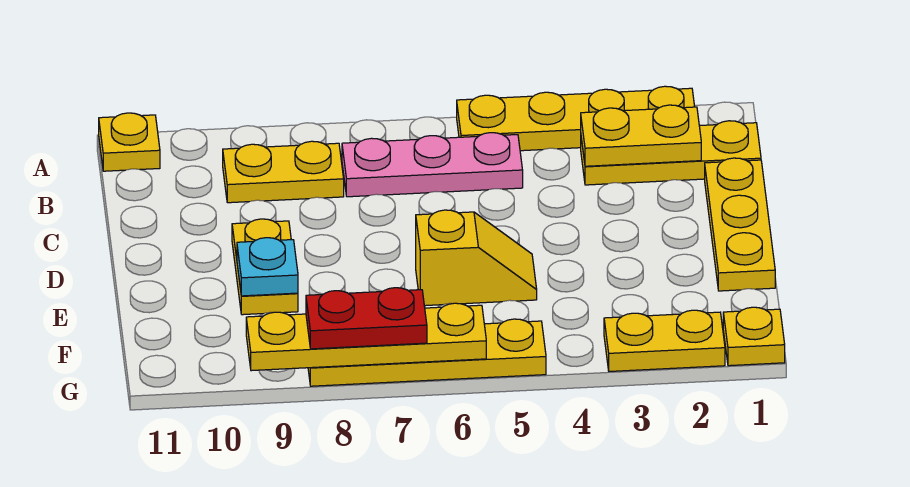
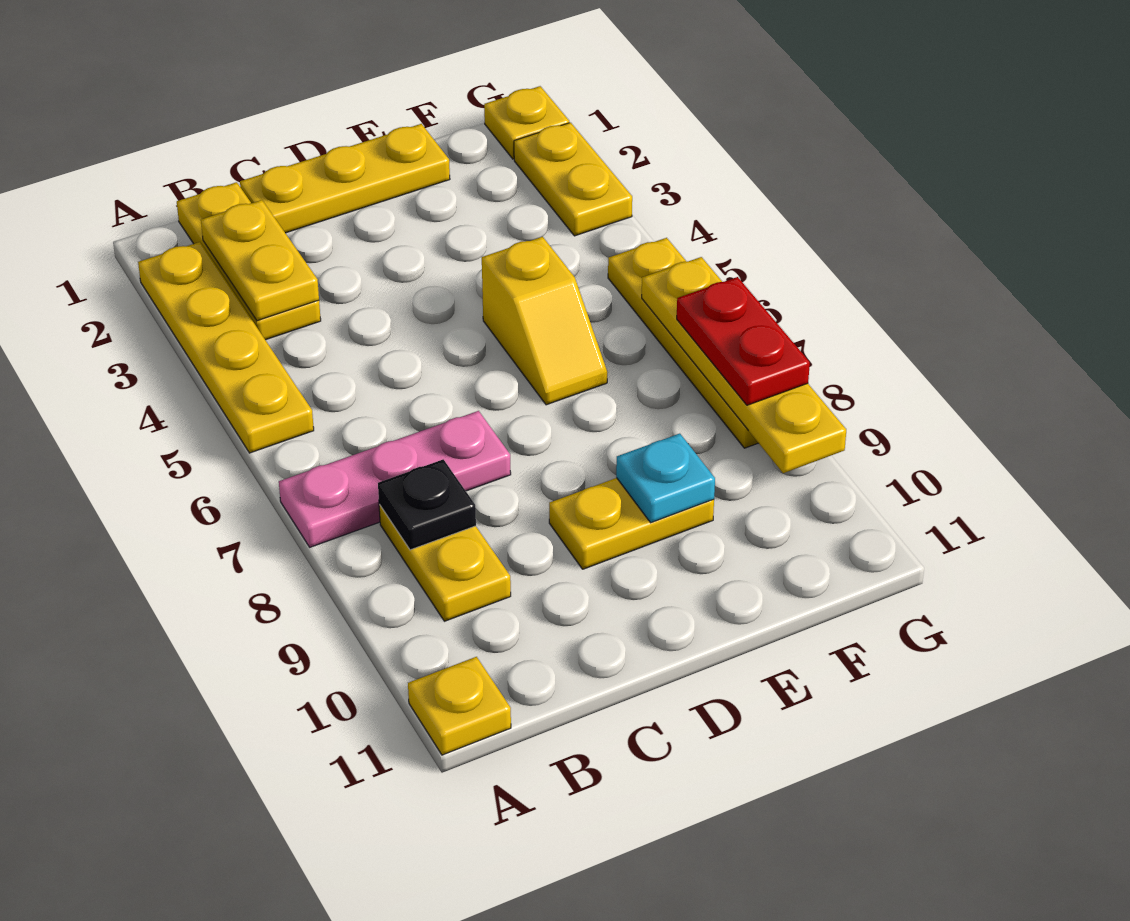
pink plate B5:B7 level 1 -> pink plate A7:C7 level 1
none -> black plate B8 level 2
yellow slope E5:E6 level 1 top 6 -> yellow slope E5:E6 level 1 top 5

